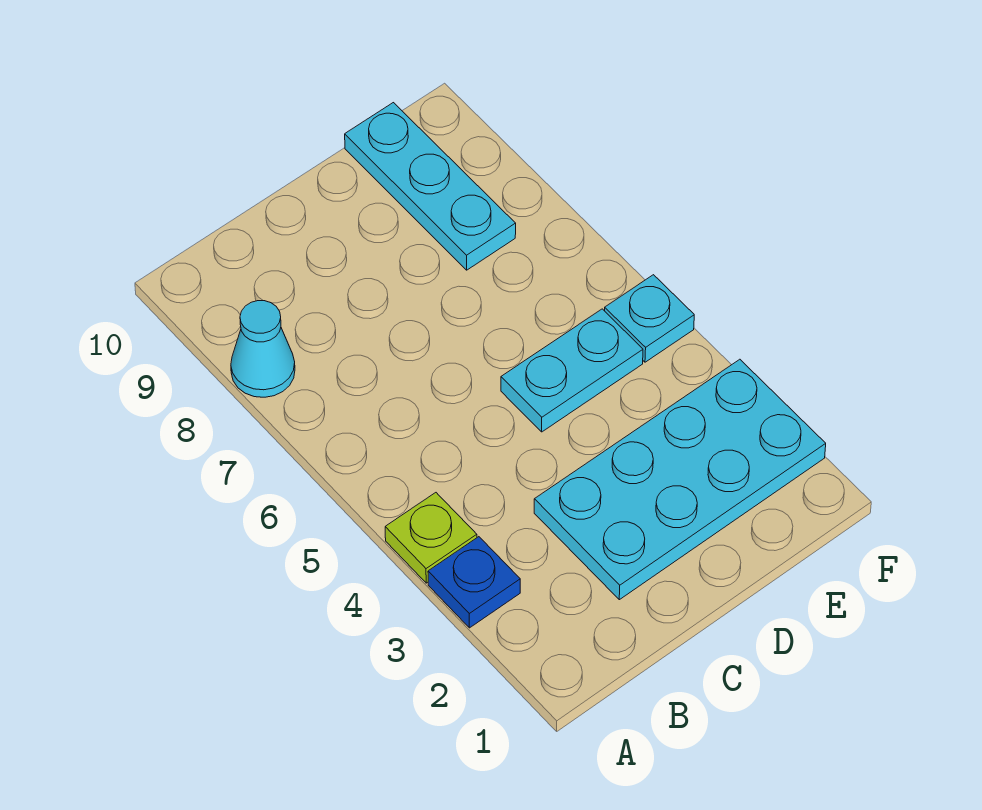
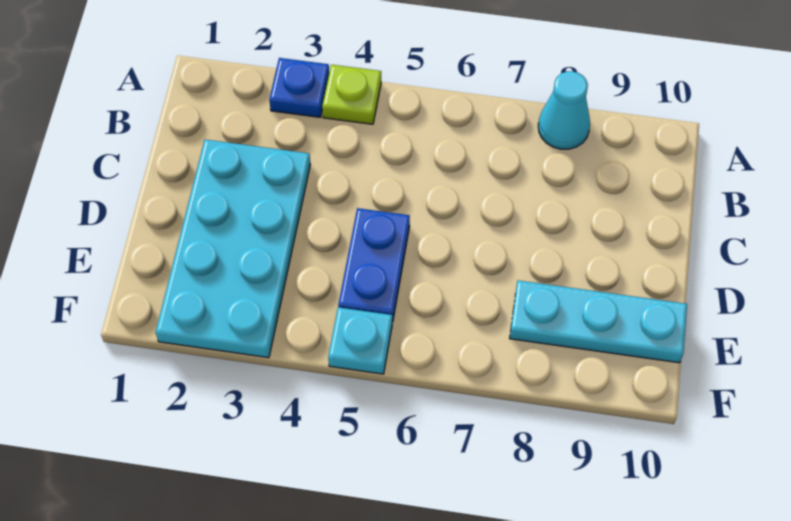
cyan plate D5:E5 level 1 -> blue plate D5:E5 level 1

